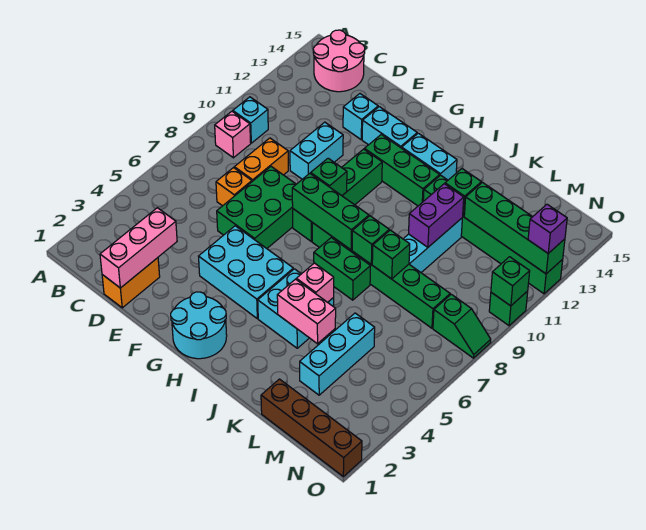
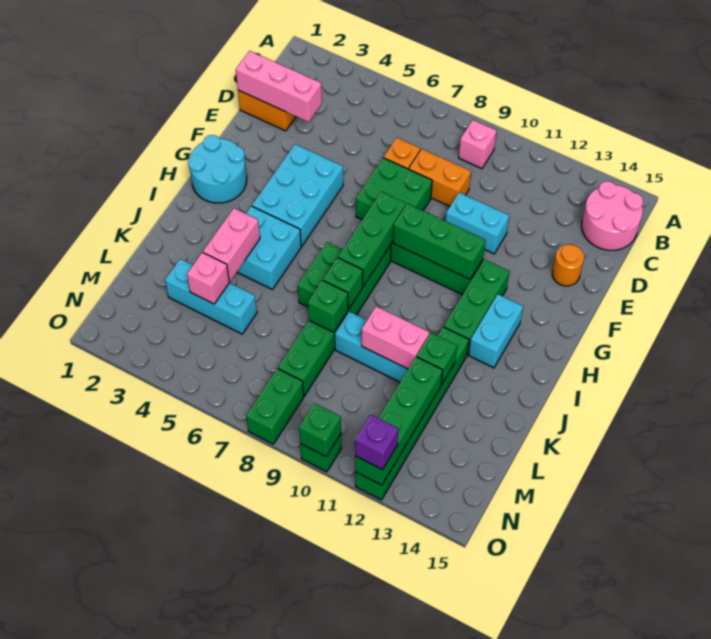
cyan brick B10 level 1 -> none
green brick E6:F8 level 1 -> green brick E7:F8 level 1
cyan brick E13 level 1 -> none
none -> orange round brick E14 level 1
cyan brick F13:G13 level 1 -> none
green brick G9 level 2 -> green brick G9:G11 level 2
pink brick J5 level 2 -> pink brick L4 level 2
purple brick K10:K11 level 2 -> pink brick K10:K11 level 2
brown brick L1:O1 level 1 -> none
green slope N8:O8 level 1 top N -> green brick N8:O8 level 1

